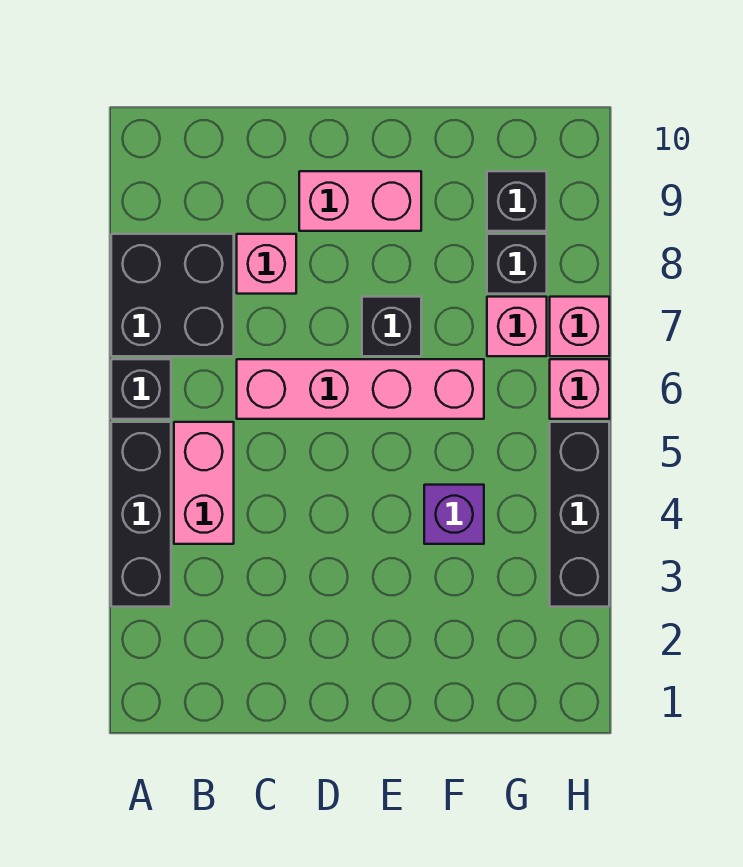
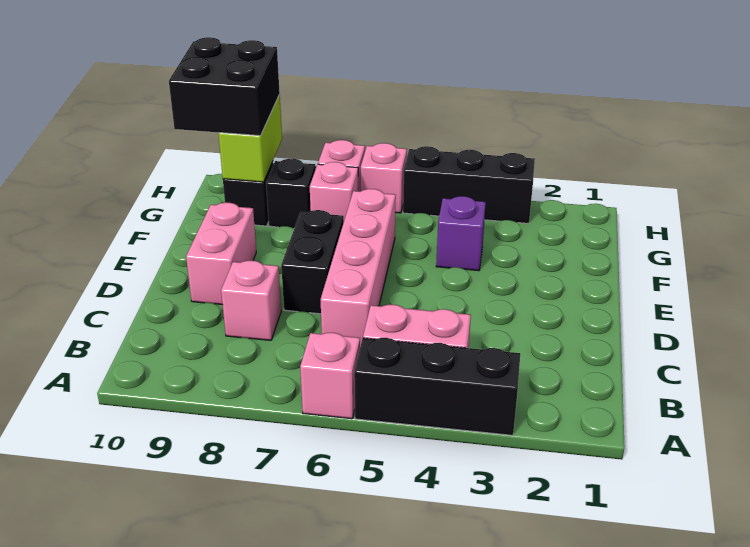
black brick A6 level 1 -> pink brick A6 level 1
black brick A7:B8 level 1 -> black brick G9:H10 level 3
black brick E7 level 1 -> black brick D7:E7 level 1
none -> lime brick G9:H9 level 2

